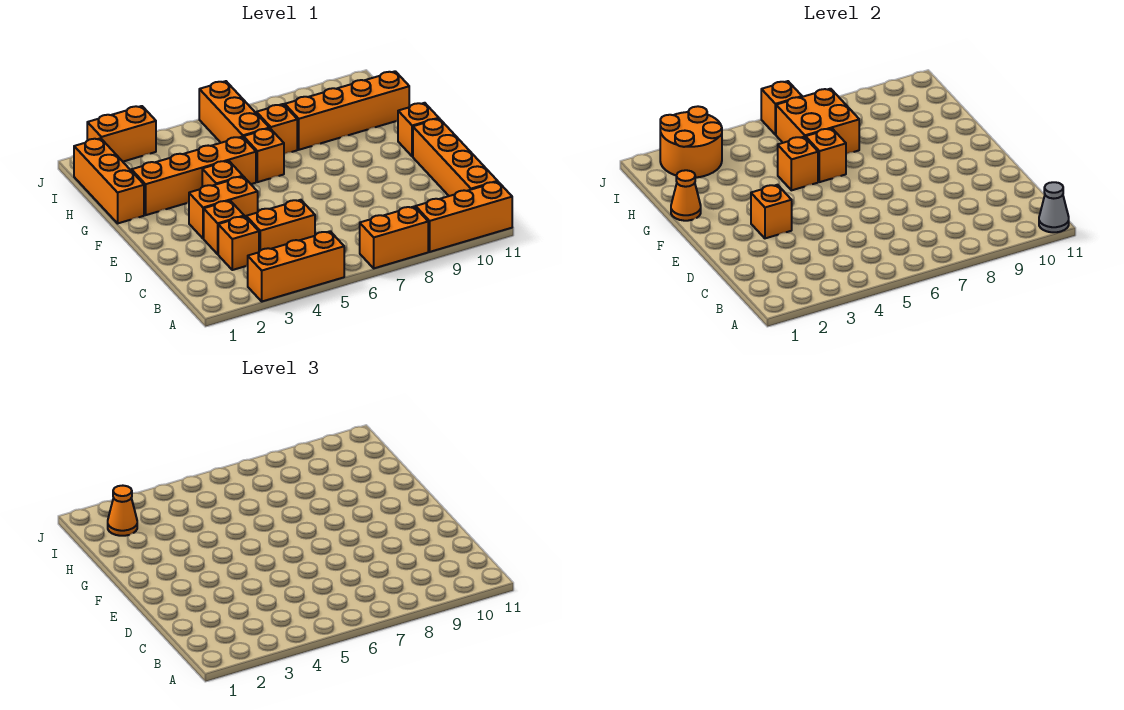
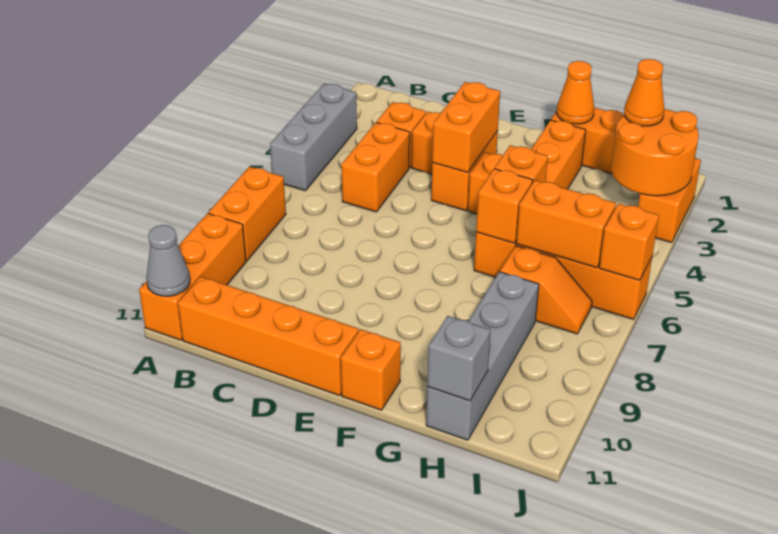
orange brick A3:A5 level 1 -> grey brick A3:A5 level 1
orange brick E3 level 2 -> orange brick E3:E4 level 2
orange brick H6:I7 level 2 -> orange brick H6:I6 level 2
orange brick H8:H11 level 1 -> grey brick H8:H11 level 1
none -> grey brick H11 level 2

